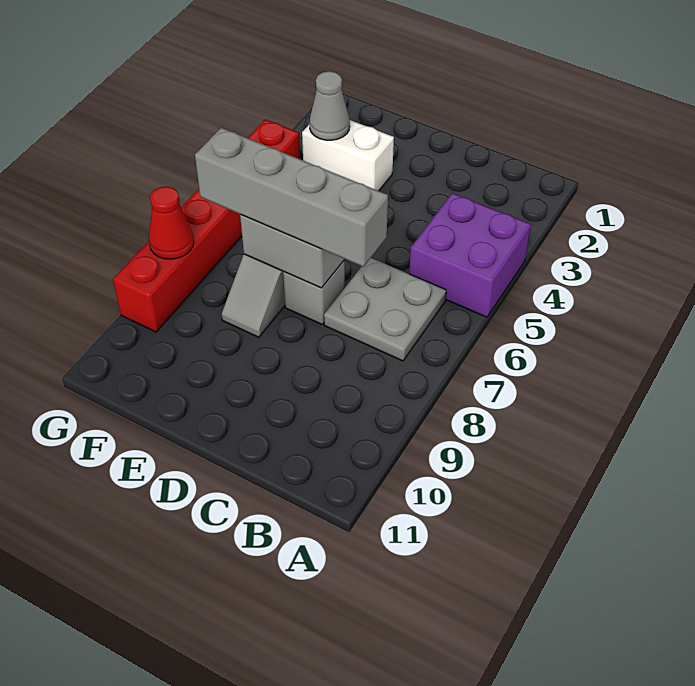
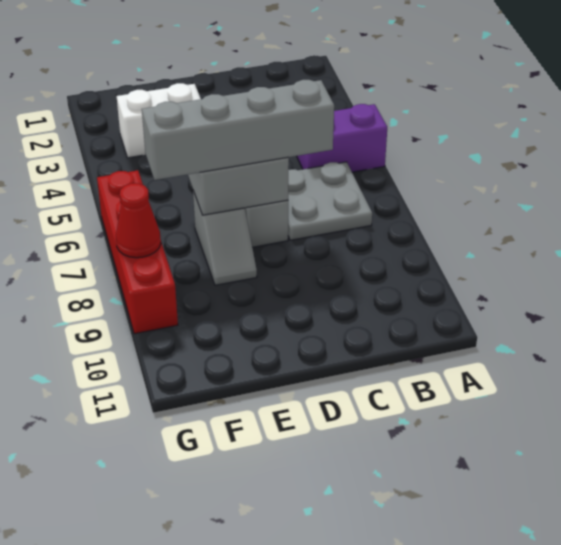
purple brick A4:B5 level 1 -> purple brick A5:B5 level 1
grey cone F3 level 2 -> none
red brick G4:G9 level 1 -> red brick G6:G9 level 1

